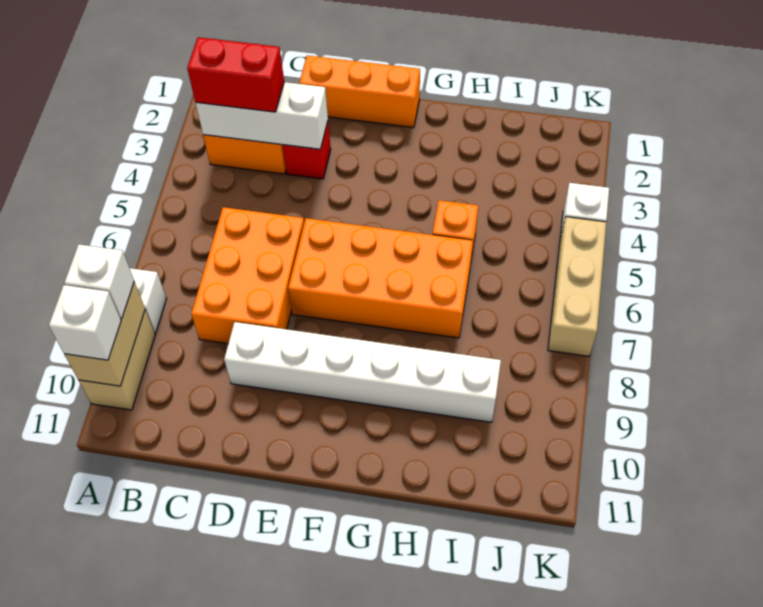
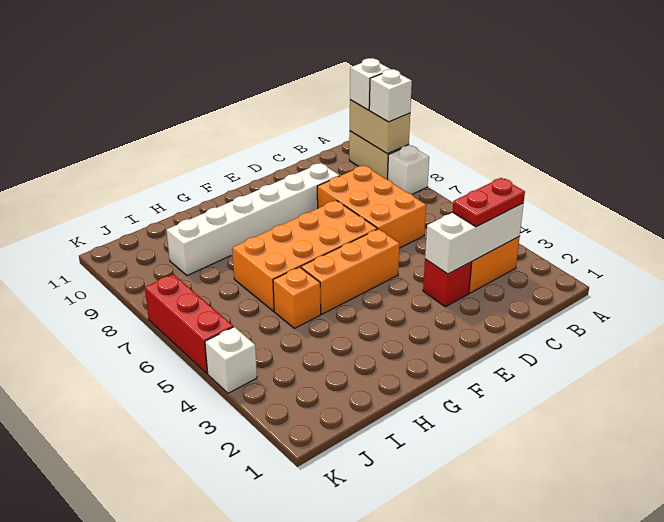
red brick B3:C3 level 3 -> red plate B3:C3 level 3
orange brick D1:F1 level 1 -> orange brick E5:G5 level 1
tan brick K5:K7 level 1 -> red brick K5:K7 level 1

